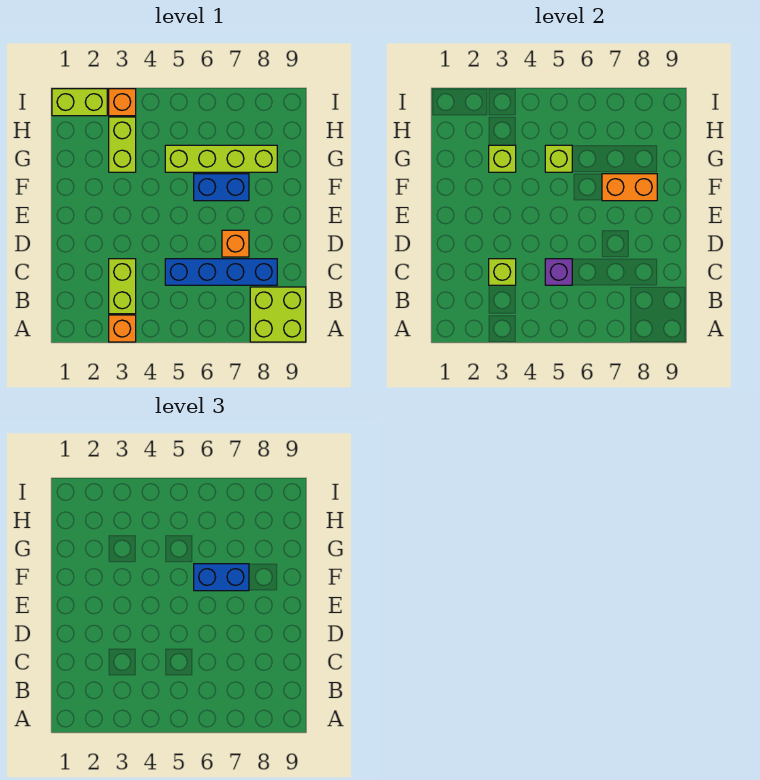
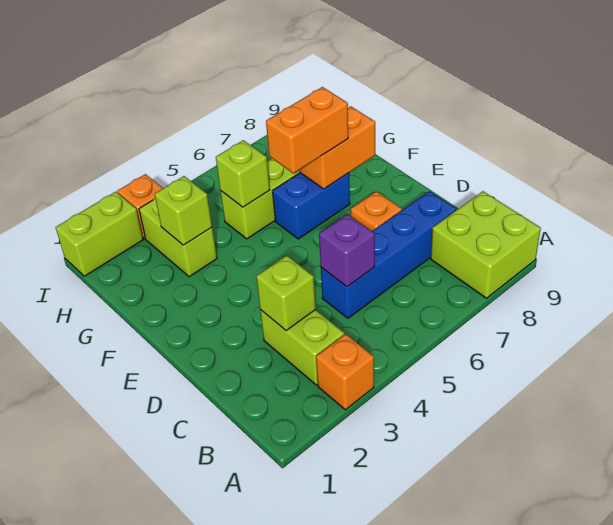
blue brick F6:F7 level 3 -> orange brick F6:F7 level 3

